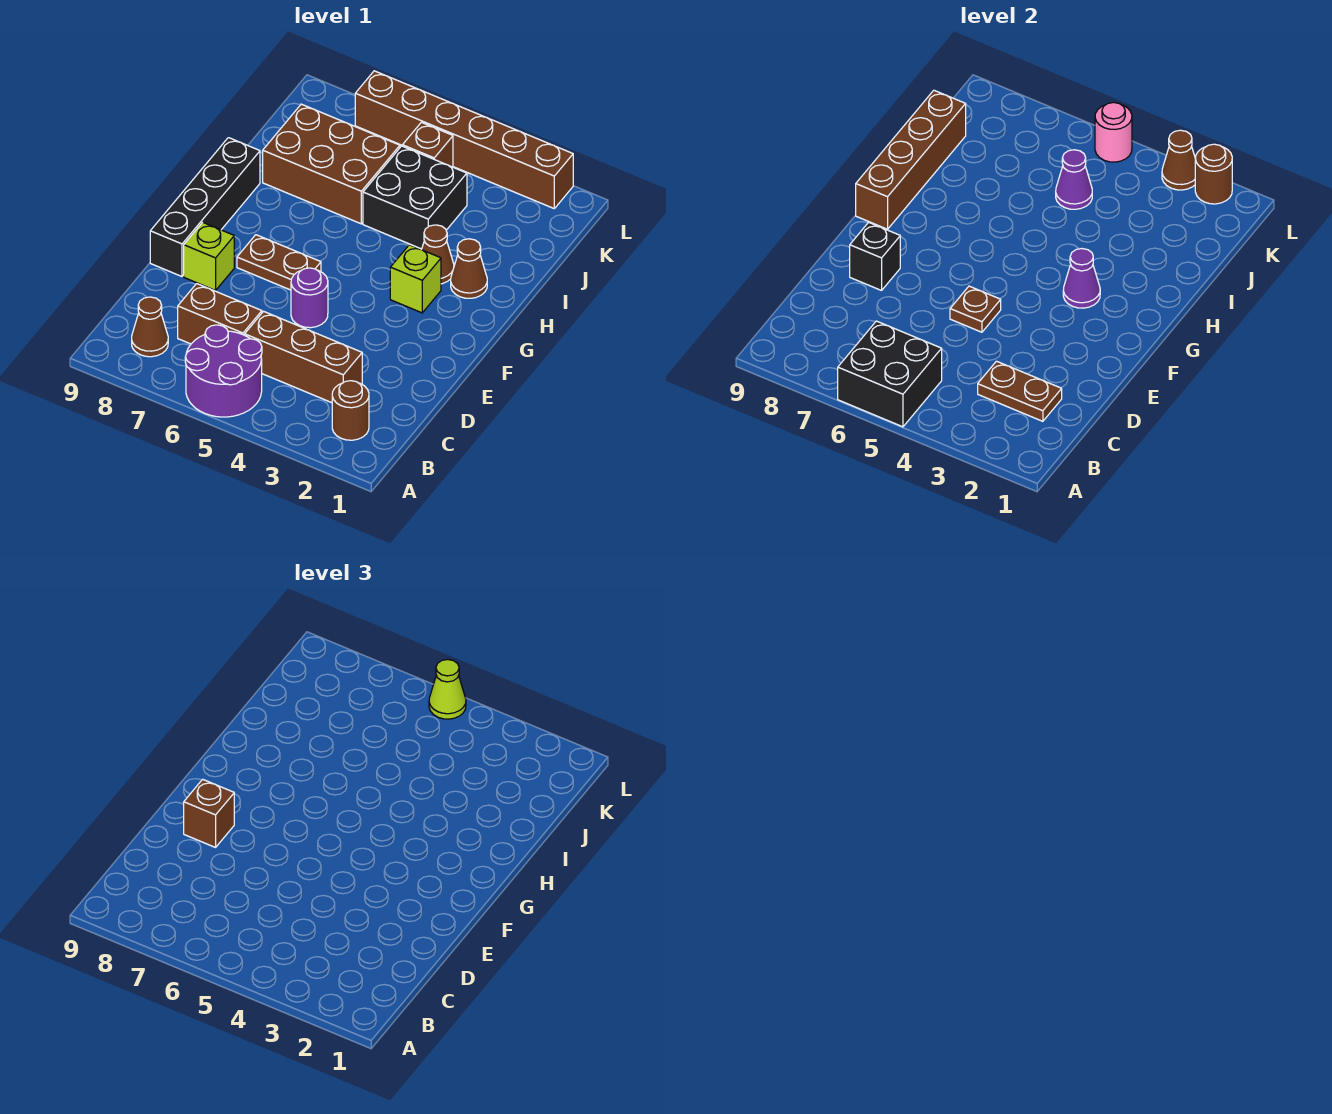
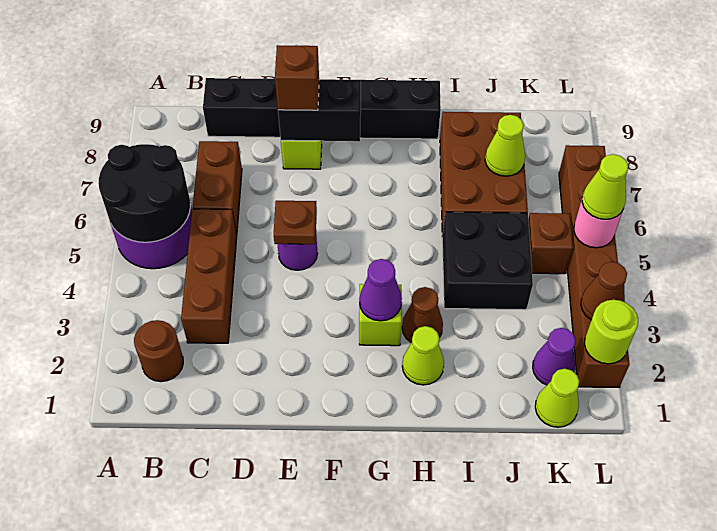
black brick A5:B6 level 2 -> black round brick A5:B6 level 2
brown cone B8 level 1 -> none
brown plate C2:C3 level 2 -> none
black brick E8 level 2 -> black brick E8:F8 level 2
black brick E9:H9 level 1 -> black brick C9:H9 level 1
brown plate F6:F7 level 1 -> none
brown brick G9:J9 level 2 -> none
brown cone H2 level 1 -> lime cone H2 level 1
purple cone J5 level 2 -> purple cone K2 level 1
none -> lime cone J7 level 2
none -> lime cone K1 level 1
brown round brick L2 level 2 -> lime round brick L2 level 2

